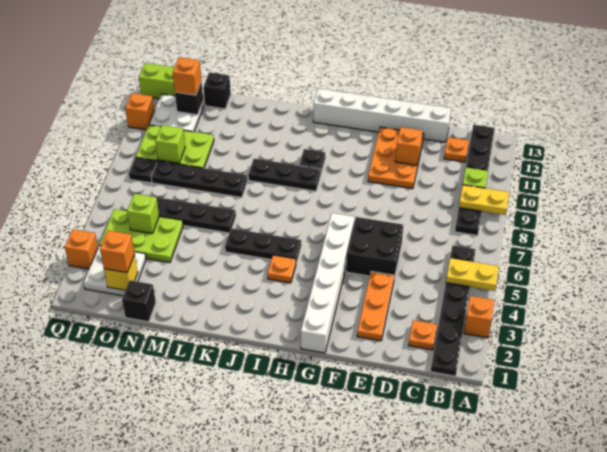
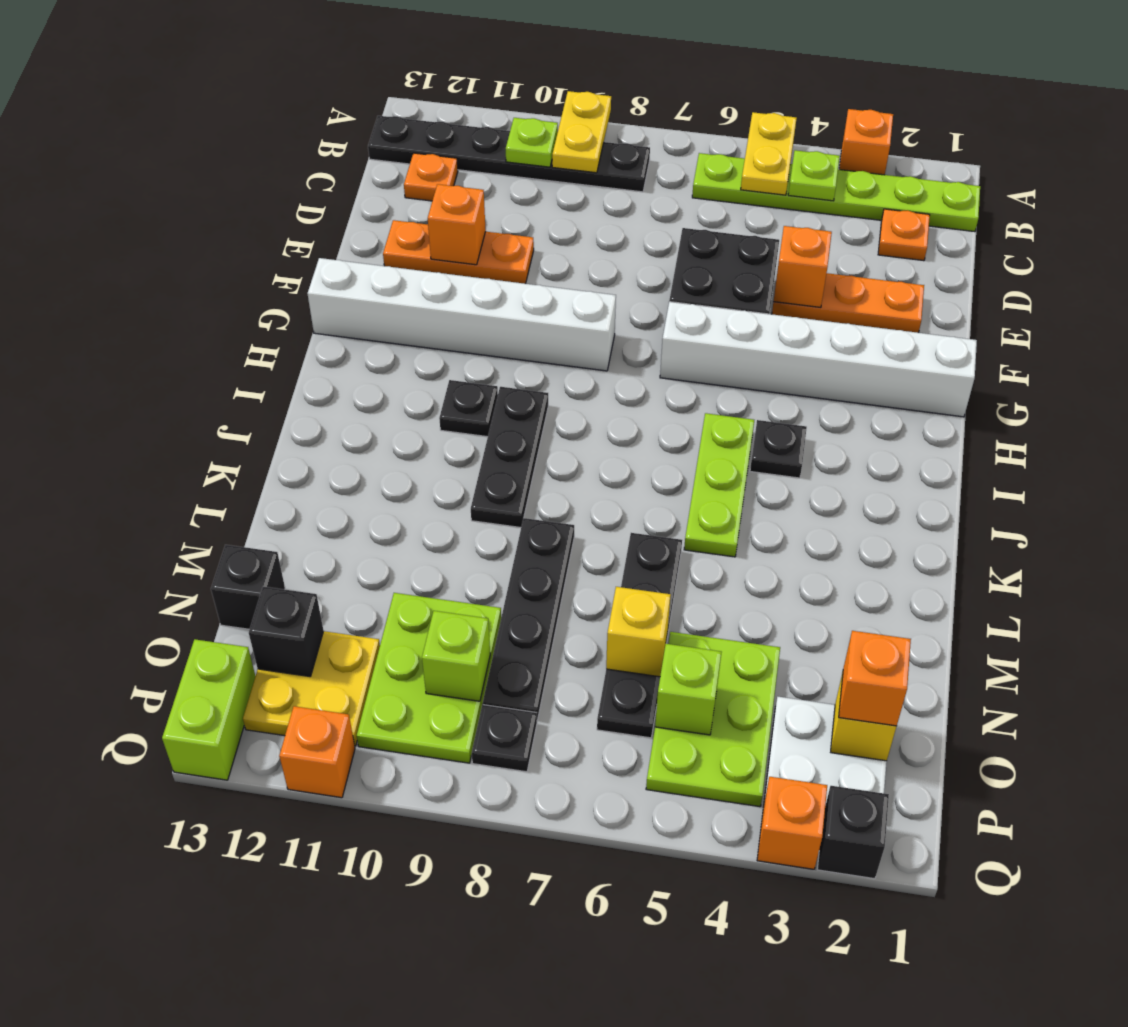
black plate B1:B6 level 1 -> lime plate B1:B6 level 1
none -> lime plate B4 level 2
white brick D13:I13 level 1 -> white brick G8:G13 level 1
orange plate E10:F12 level 1 -> orange plate E10:E12 level 1
orange plate I4 level 1 -> black plate I4 level 1
black plate I5:K5 level 1 -> lime plate I5:K5 level 1
black brick N1 level 1 -> black brick Q2 level 1
none -> yellow brick N6 level 2
white plate O11:P12 level 1 -> yellow plate O11:P12 level 1
orange brick O12 level 3 -> orange brick E4 level 2

